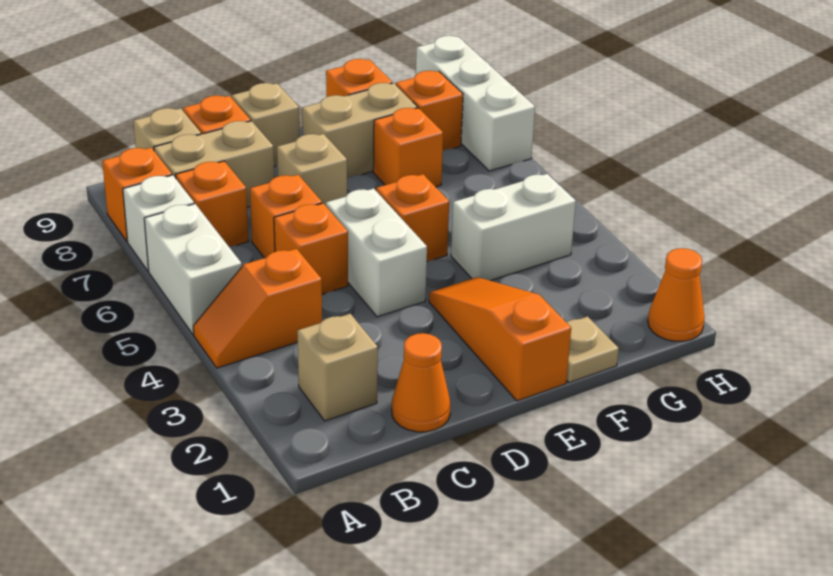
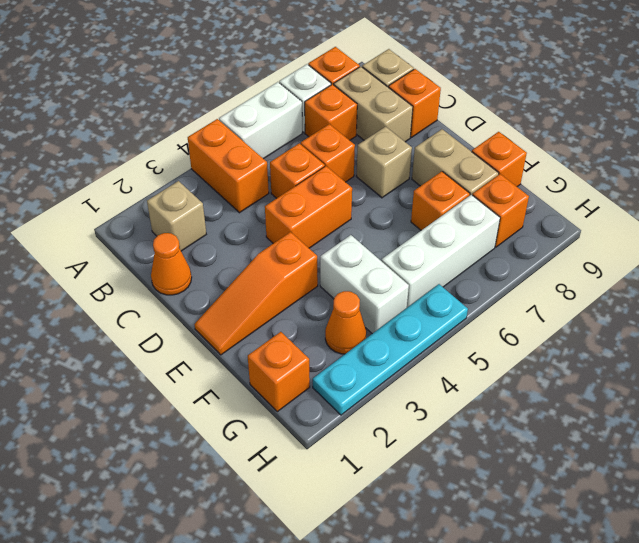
orange slope A4:B4 level 1 top B -> orange brick A4:B4 level 1
white brick D4:D5 level 1 -> orange brick D4:D5 level 1
tan brick D9 level 1 -> none
orange slope E1:E3 level 1 top 1 -> orange slope E1:E3 level 1 top 3
orange brick E5 level 1 -> orange brick G1 level 1
tan plate F1 level 1 -> none
orange cone H1 level 1 -> orange cone G3 level 1
none -> cyan plate H2:H5 level 1
white brick H7:H9 level 1 -> white brick G5:G7 level 1

